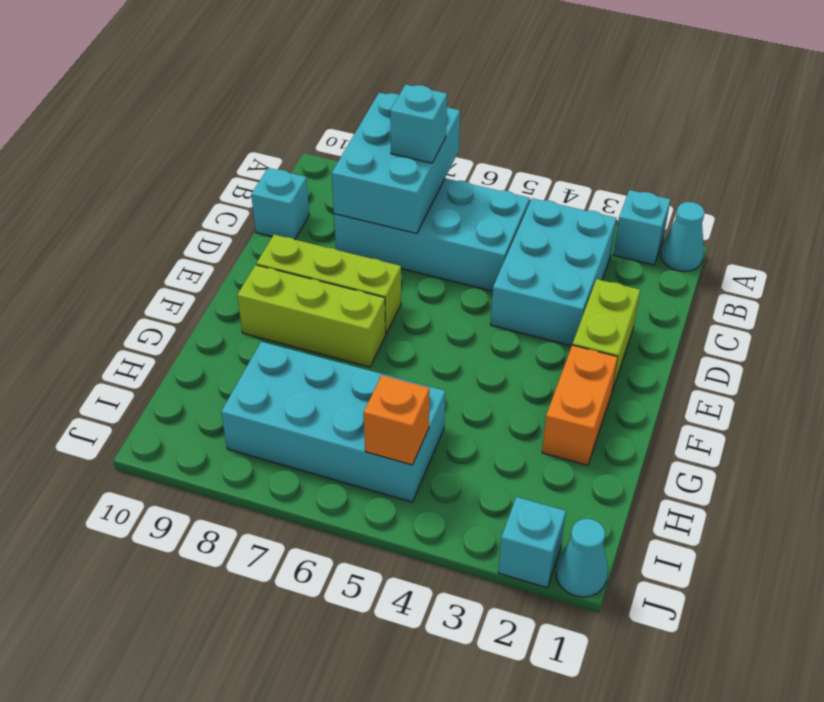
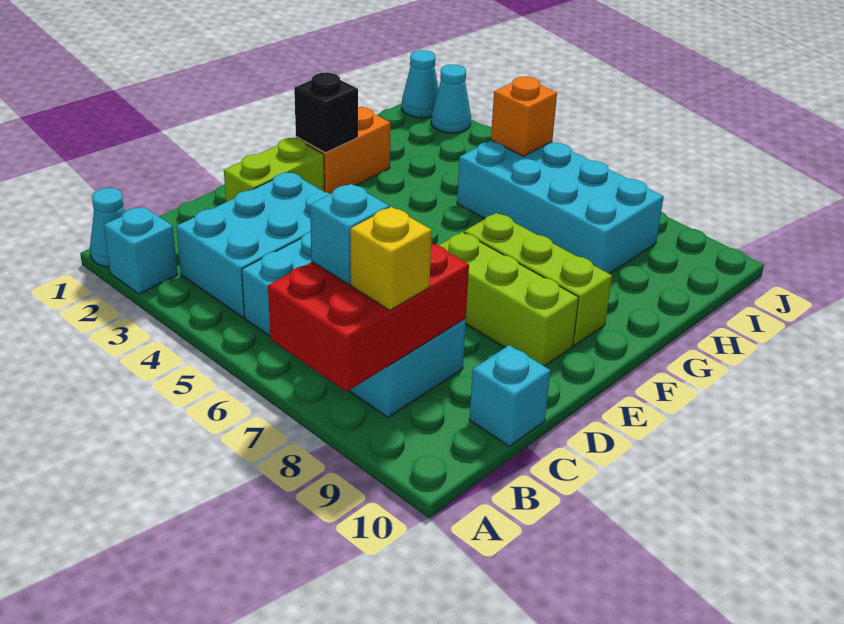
cyan brick A7:C8 level 2 -> red brick A7:C8 level 2
none -> yellow brick B8 level 3
none -> black brick F2 level 2
cyan brick J2 level 1 -> cyan cone J2 level 1

